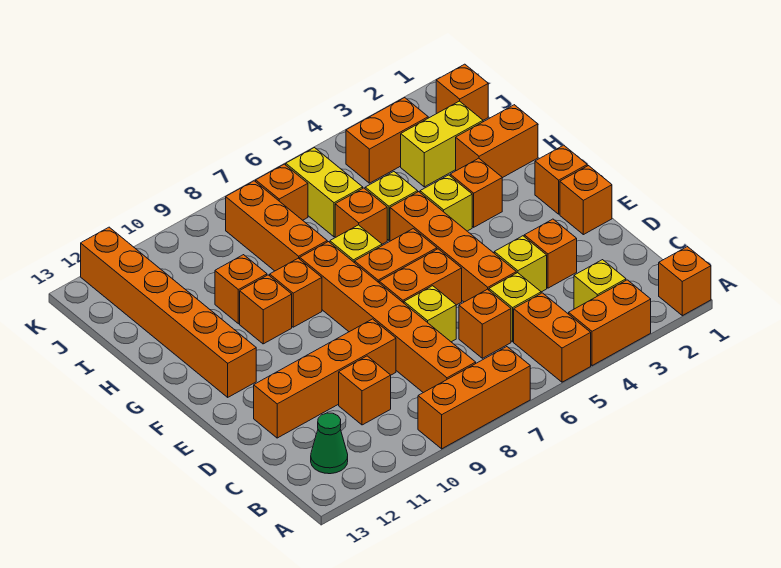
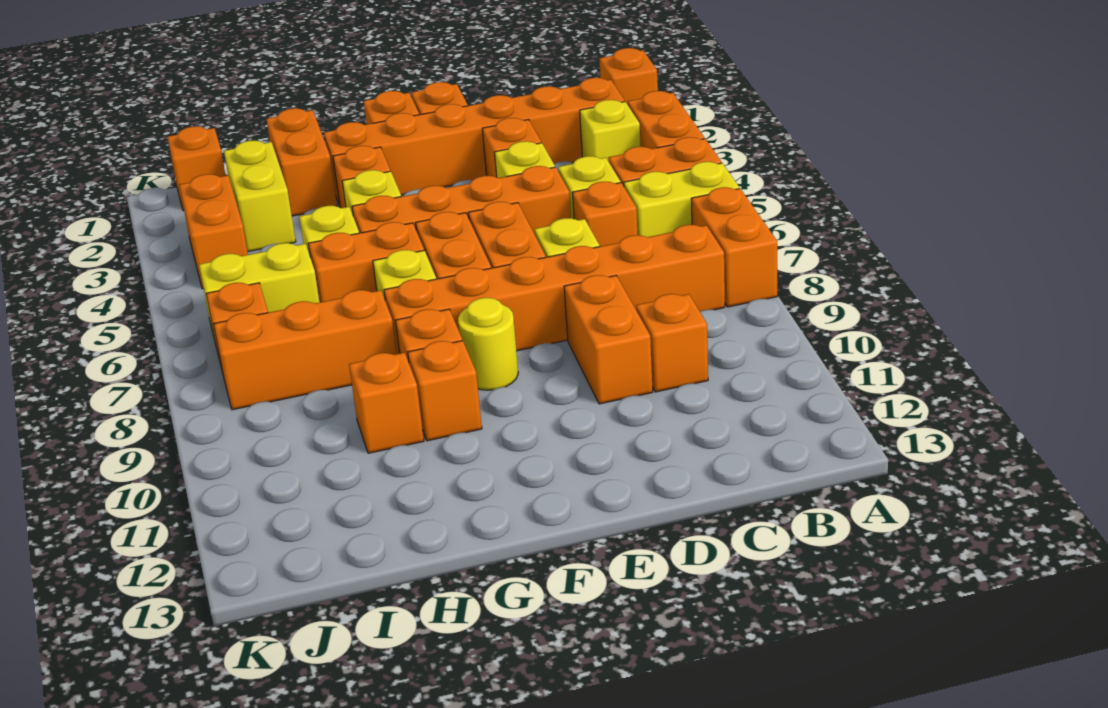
none -> yellow brick A6:B6 level 1
orange brick A7:A9 level 1 -> orange brick A7:A8 level 1
green cone B12 level 1 -> none
orange brick D9:D12 level 1 -> orange brick D9:D10 level 1
none -> yellow round brick F9 level 1
orange brick F12:K12 level 1 -> orange brick B2:G2 level 1
orange brick H6 level 1 -> orange brick G6:H6 level 1

